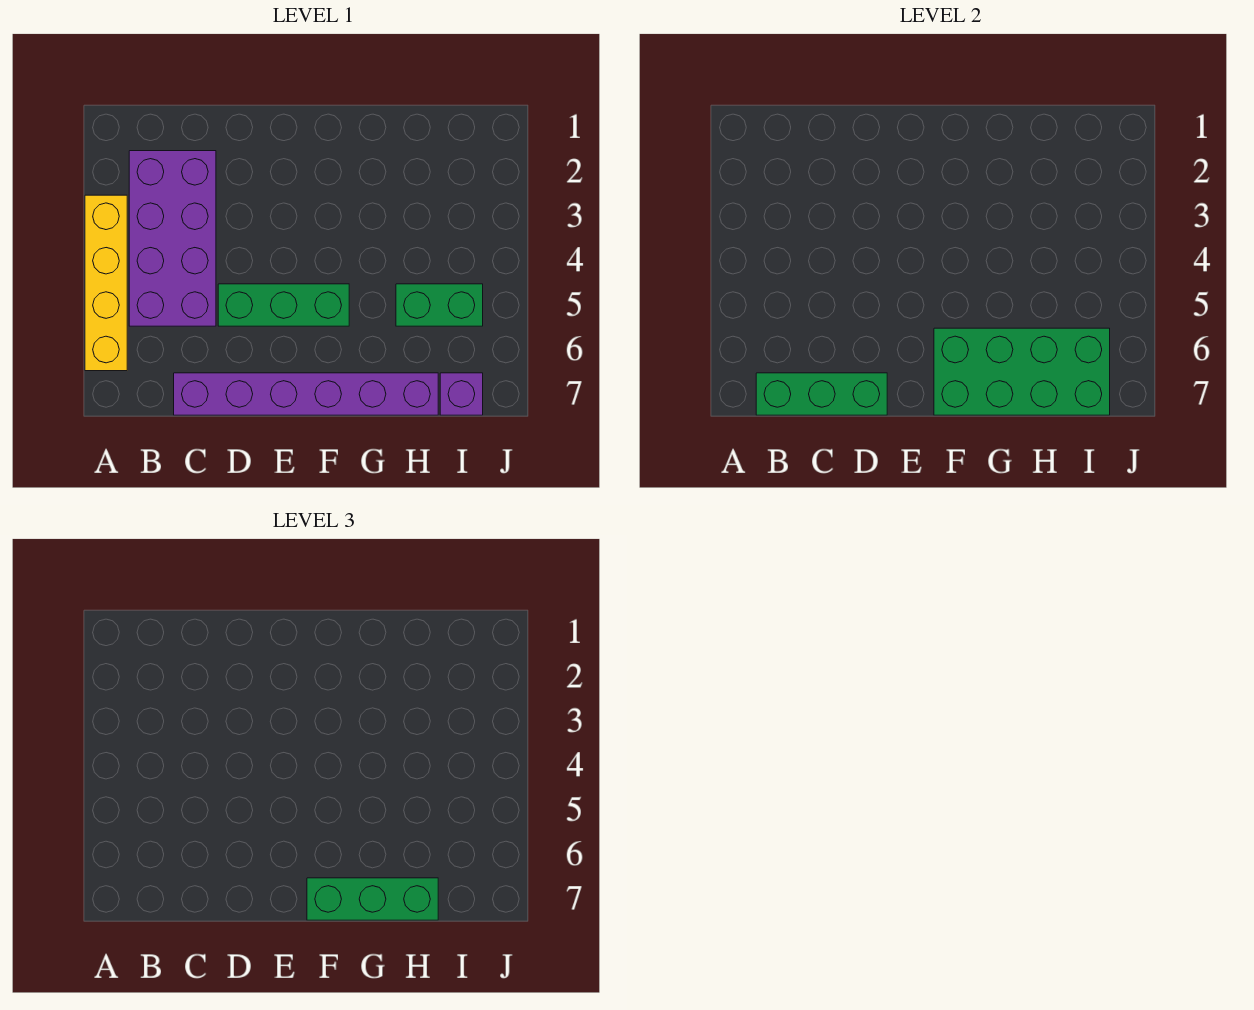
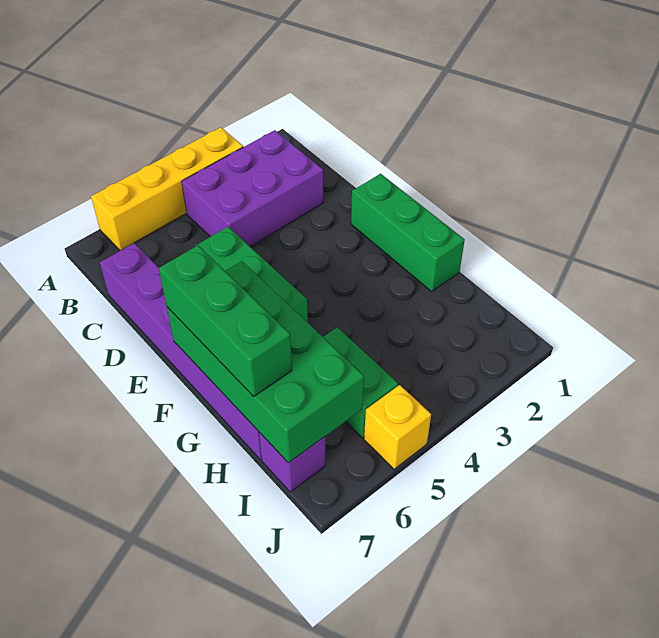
purple brick B2:C5 level 1 -> purple brick B2:C4 level 1
green brick B7:D7 level 2 -> green brick E1:G1 level 1
none -> yellow brick J5 level 1

